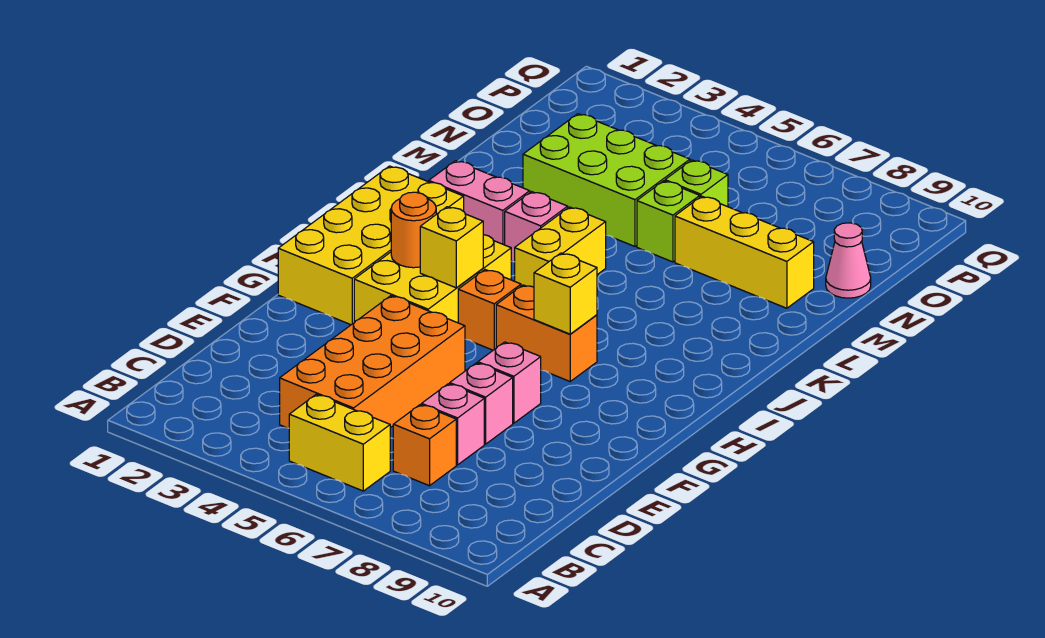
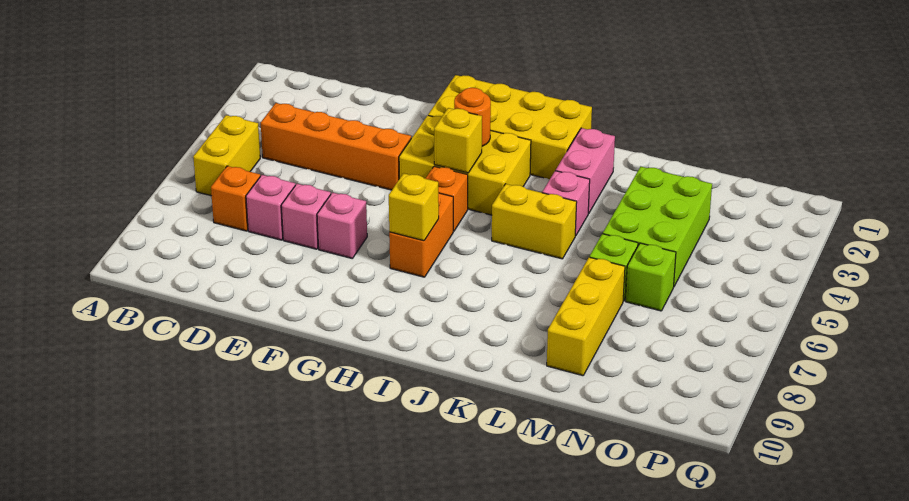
orange brick C4:F5 level 1 -> orange brick C4:F4 level 1
pink cone N10 level 1 -> none

